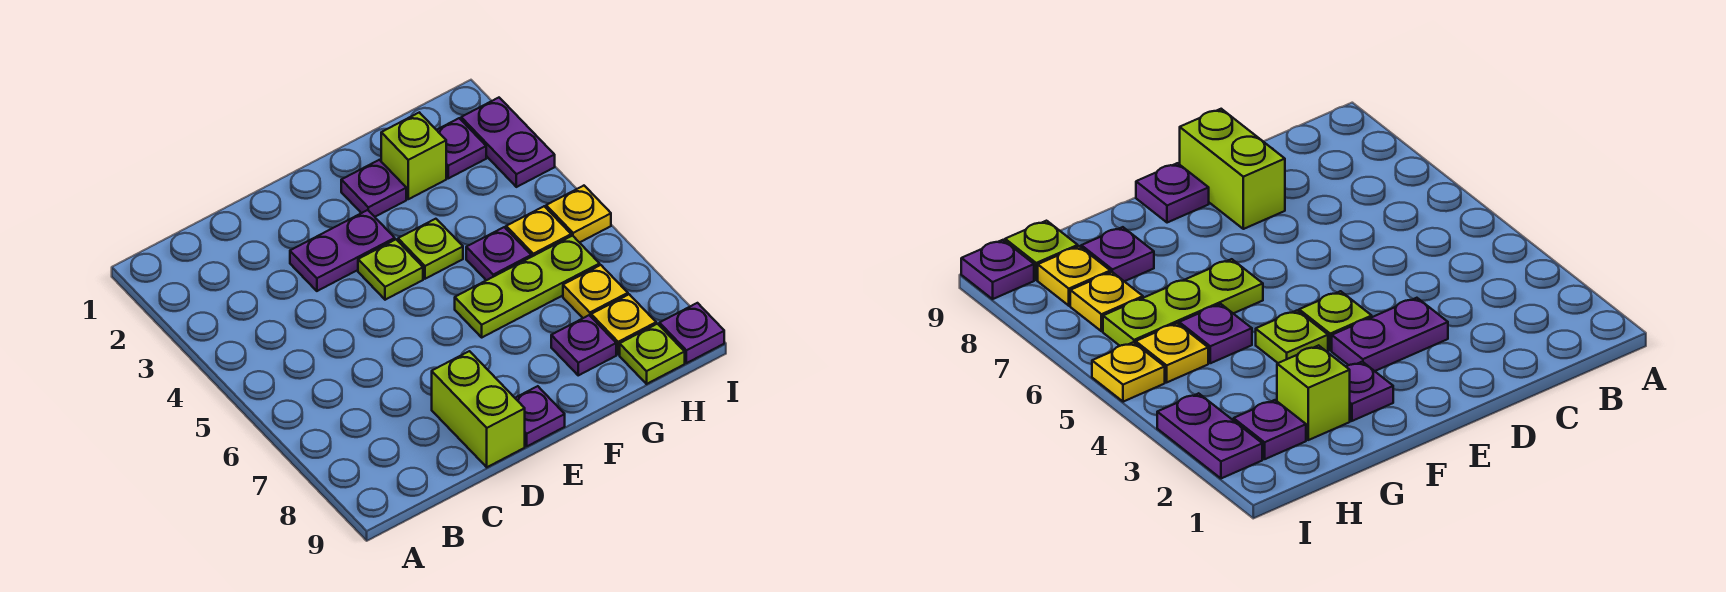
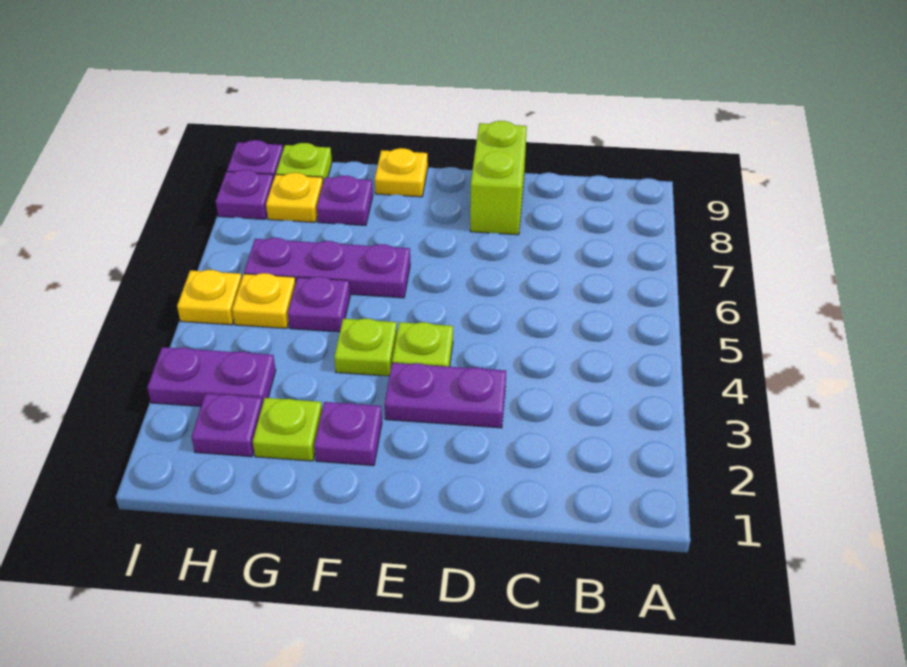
purple plate E9 level 1 -> purple plate I8 level 1
lime plate F6:H6 level 1 -> purple plate F6:H6 level 1
lime brick G2 level 1 -> lime plate G2 level 1
yellow plate H7 level 1 -> yellow plate F9 level 1
purple plate I2:I3 level 1 -> purple plate H3:I3 level 1

